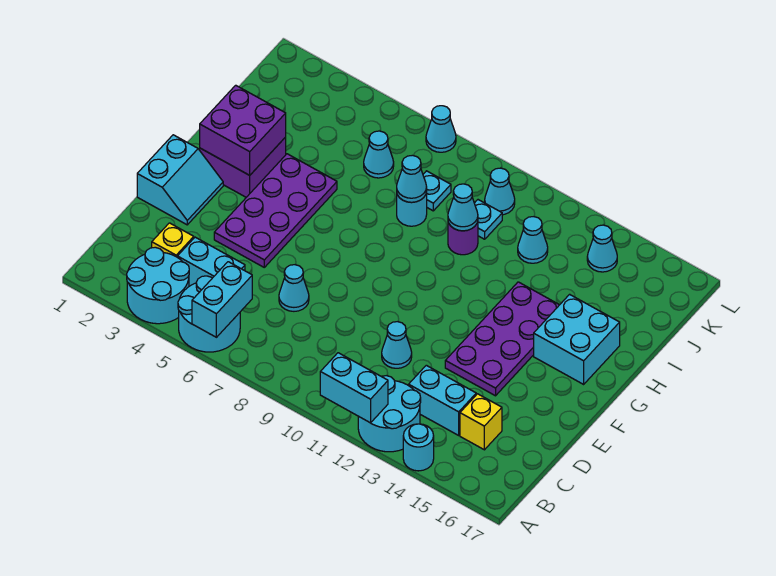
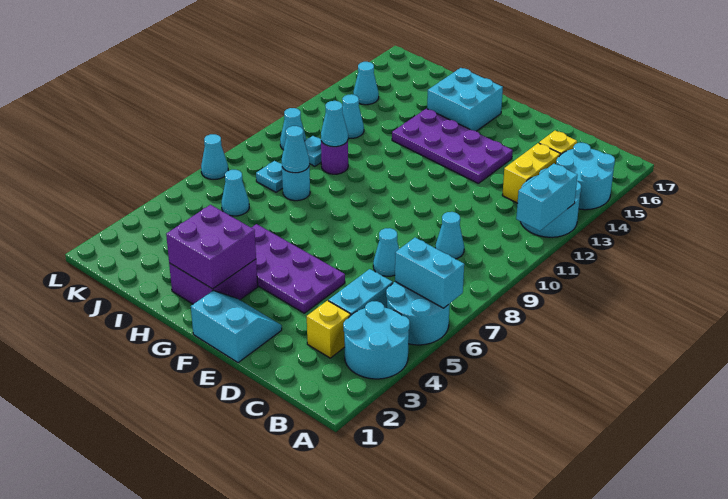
cyan round brick A14 level 1 -> cyan round brick A14:B15 level 1
cyan brick C13:C14 level 1 -> yellow brick C13:C14 level 1
cyan cone D11 level 1 -> cyan cone C9 level 1

